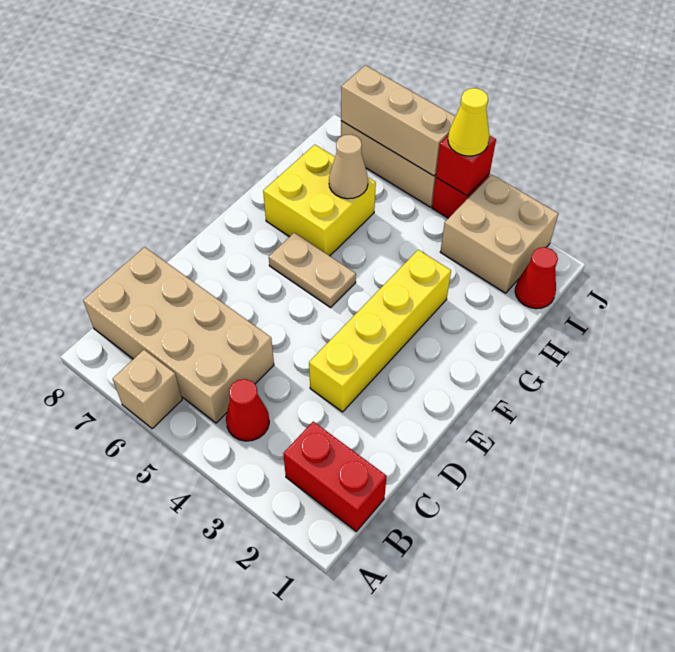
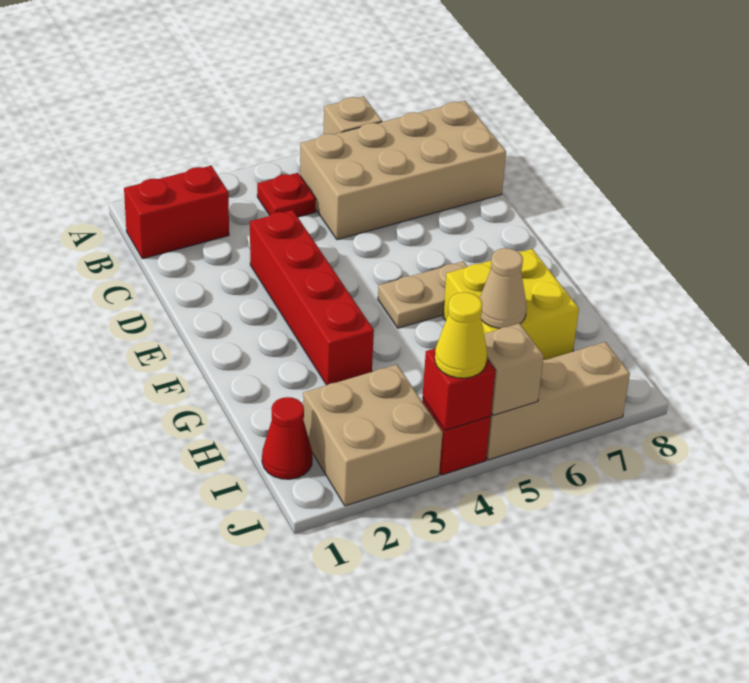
red cone B4 level 1 -> red plate B4 level 1
yellow brick D3:G3 level 1 -> red brick D3:G3 level 1
tan brick J5:J7 level 2 -> tan brick J5 level 2

